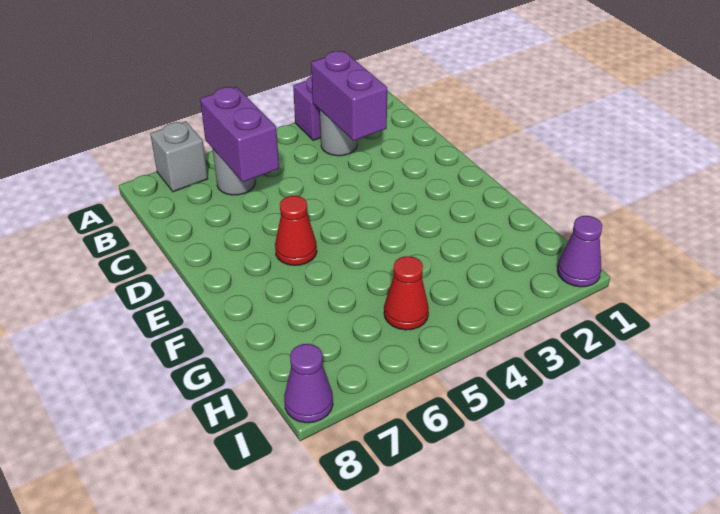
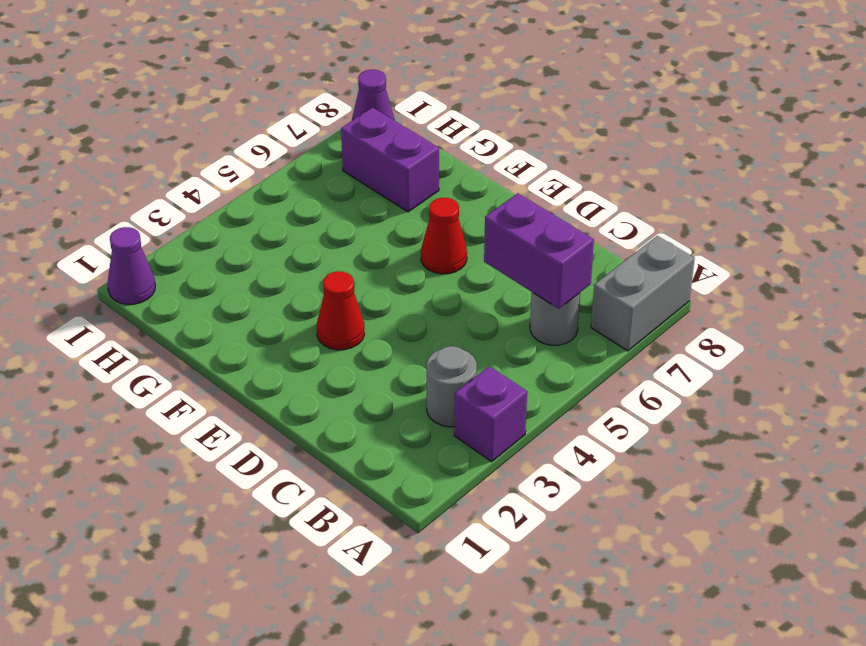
grey brick A7 level 1 -> grey brick A7:A8 level 1
purple brick B3:C3 level 2 -> purple brick G7:H7 level 1
red cone H5 level 1 -> red cone E3 level 1

